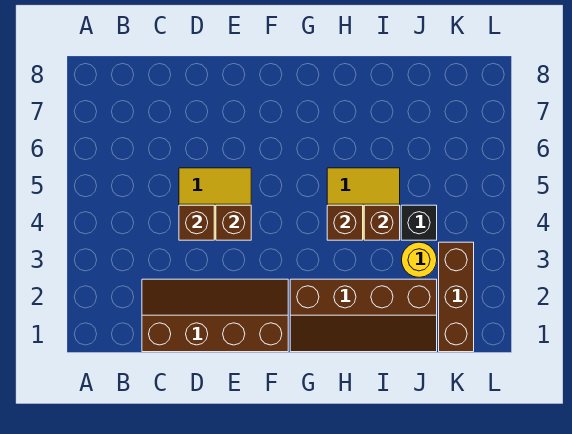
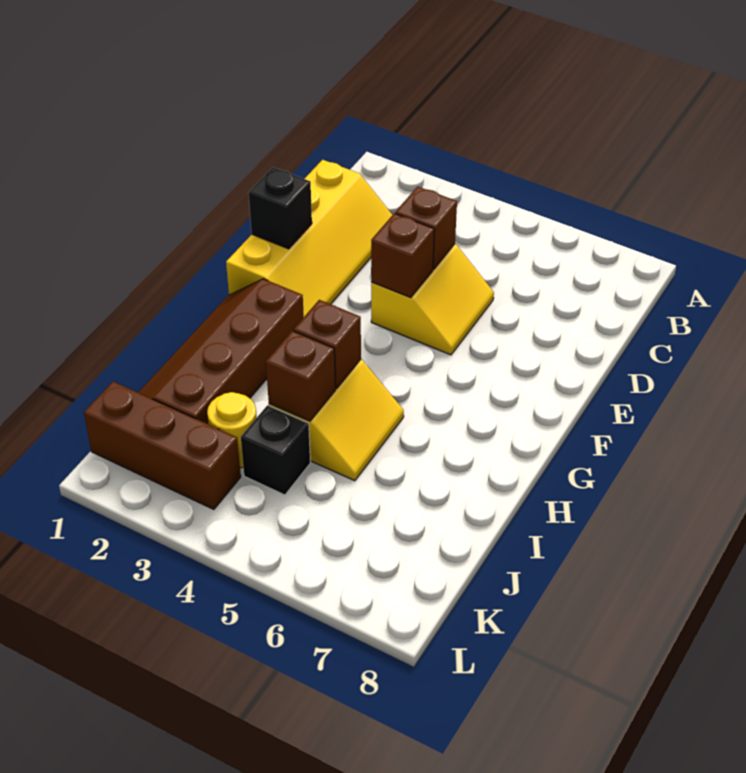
brown slope C1:F2 level 1 top 1 -> yellow slope C1:F2 level 1 top 1
none -> black brick E1 level 2

